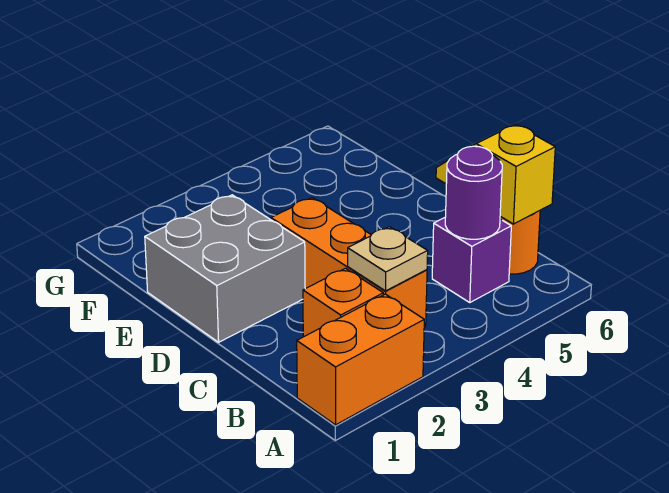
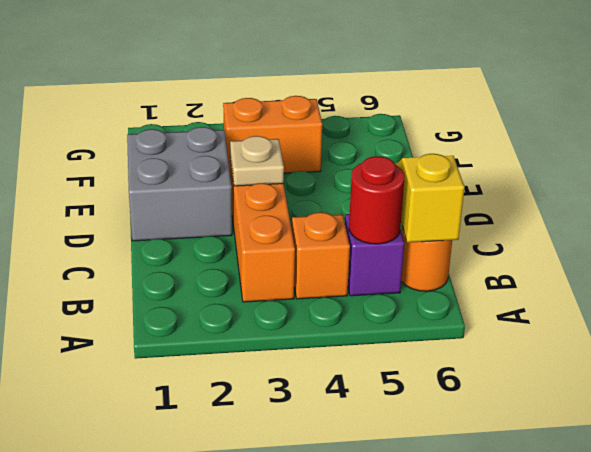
orange brick A1:A2 level 1 -> orange brick F3:F4 level 1
orange brick B2 level 1 -> orange brick B4 level 1
tan plate B3 level 2 -> tan plate D3 level 2
purple round brick B5 level 2 -> red round brick B5 level 2

